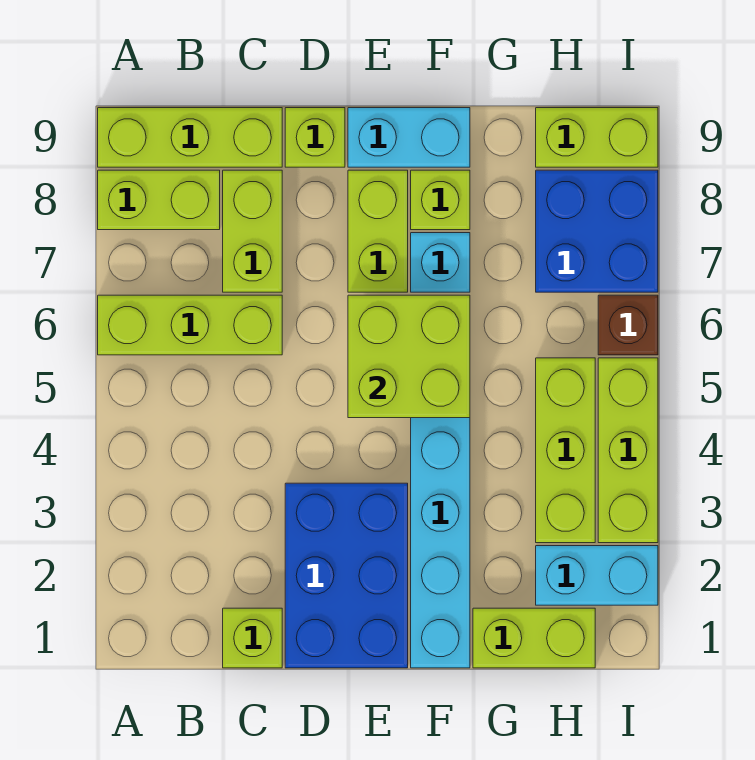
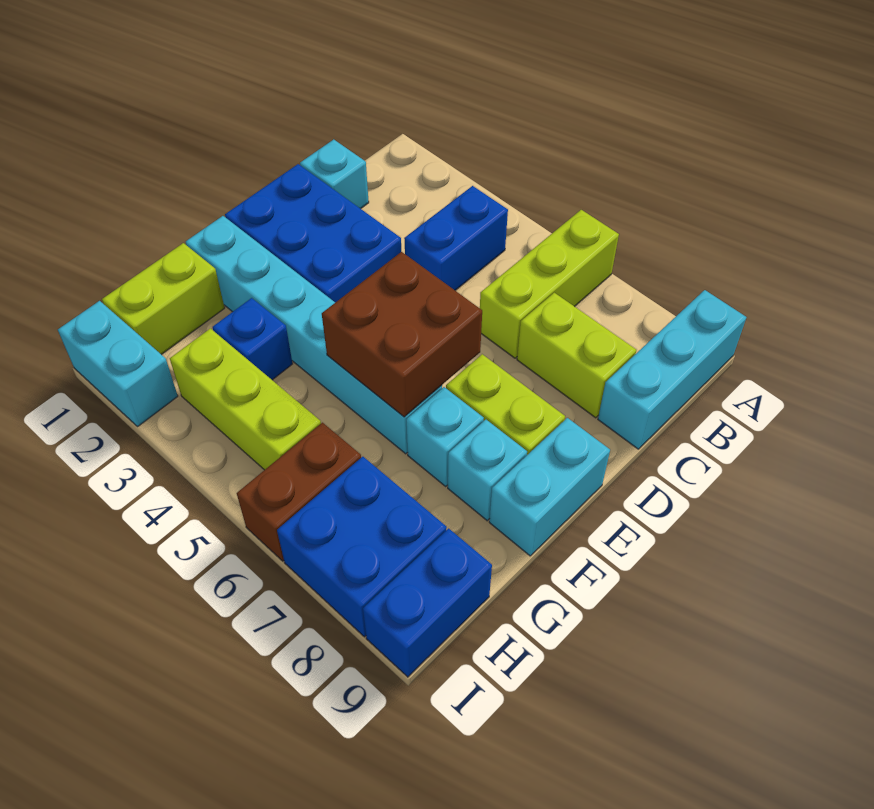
lime brick A8:B8 level 1 -> none
lime brick A9:C9 level 1 -> cyan brick A9:C9 level 1
none -> blue brick B4:C4 level 1
lime brick C1 level 1 -> cyan brick C1 level 1
lime brick D9 level 1 -> none
lime brick E5:F6 level 2 -> brown brick E5:F6 level 2
lime brick F8 level 1 -> cyan brick F8 level 1
none -> blue brick G3 level 1
cyan brick H2:I2 level 1 -> cyan brick I1:I2 level 1
lime brick H9:I9 level 1 -> blue brick H9:I9 level 1
lime brick I3:I5 level 1 -> none
brown brick I6 level 1 -> brown brick H6:I6 level 1

